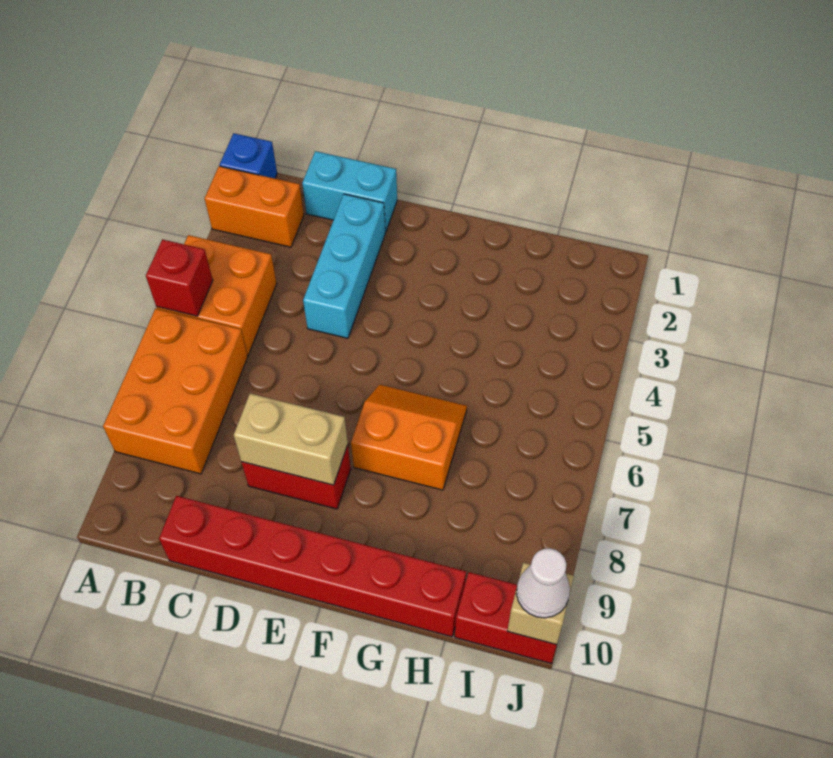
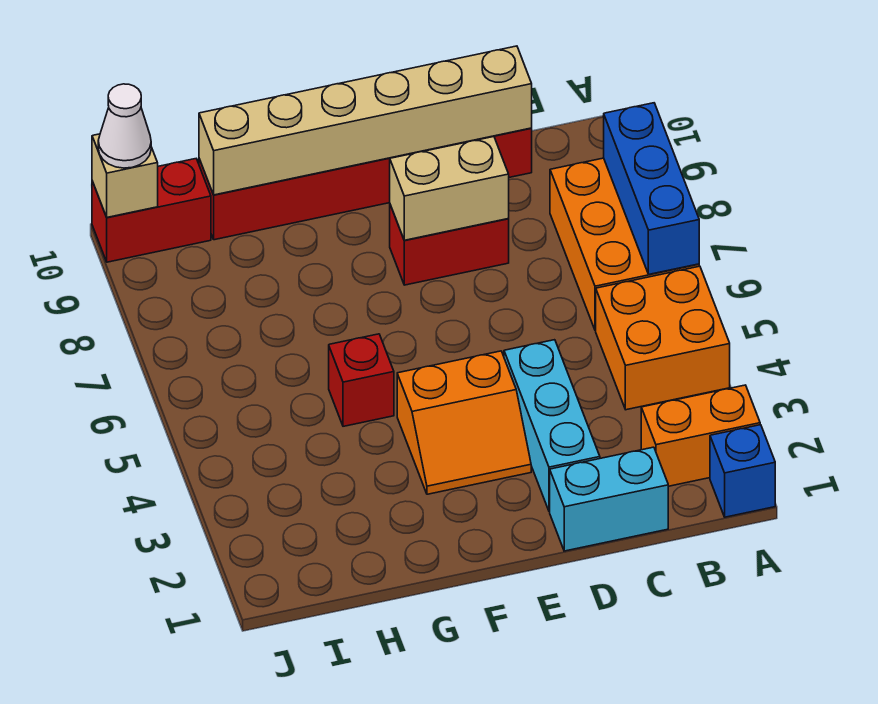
red brick A5 level 2 -> red brick G5 level 1
none -> blue brick A6:A8 level 2
none -> tan brick C10:H10 level 2
orange slope F6:G7 level 1 top 7 -> orange slope E3:F4 level 1 top 4

